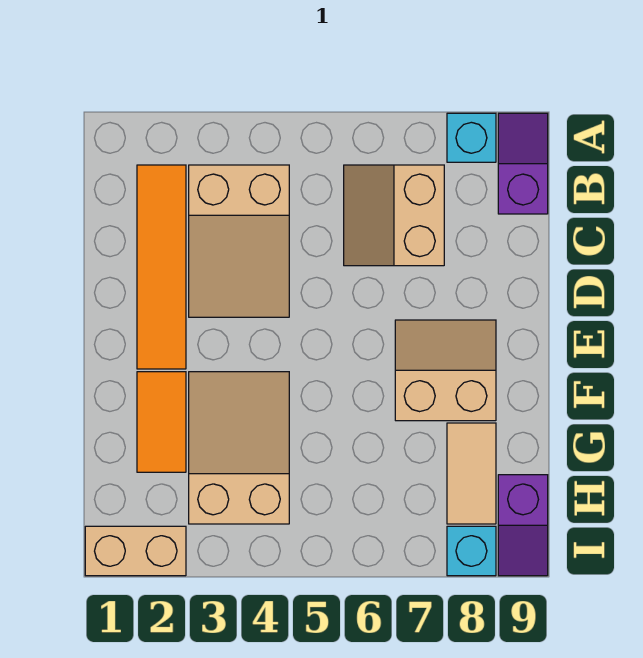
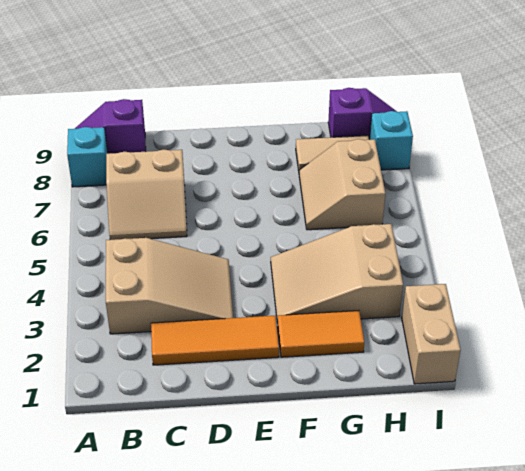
orange tile B2:E2 level 1 -> orange tile C2:E2 level 1
tan slope E7:F8 level 1 top F -> tan slope G6:H7 level 1 top H

